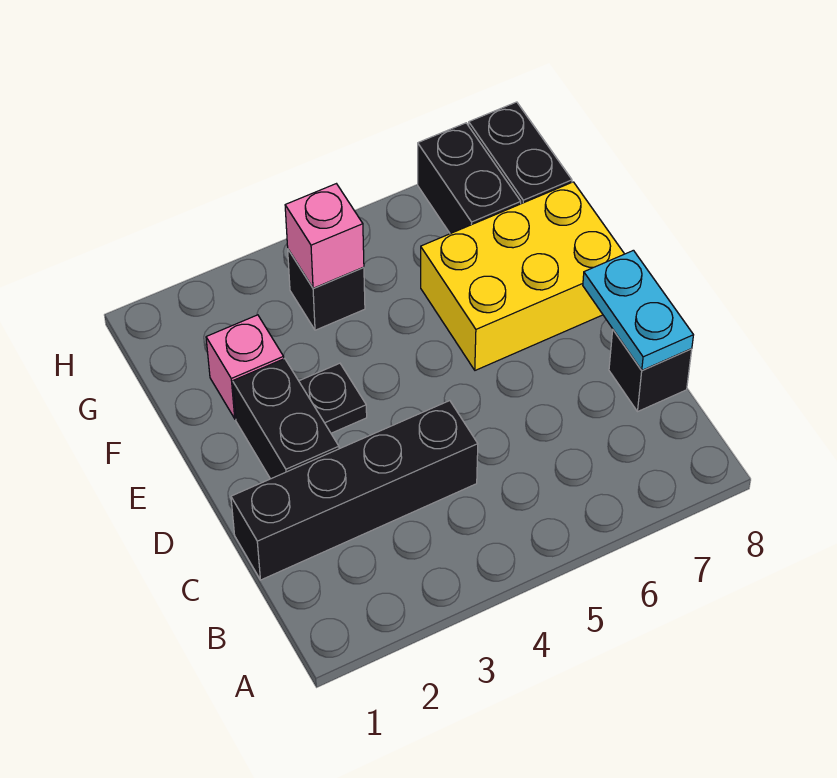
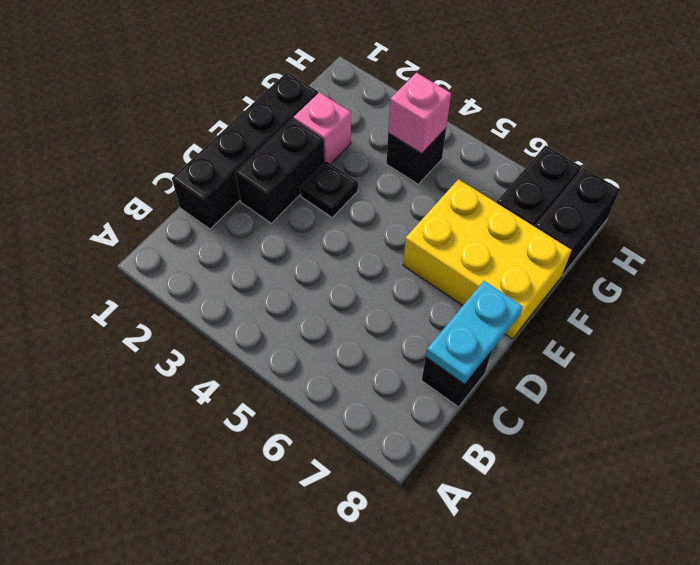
black brick C1:C4 level 1 -> black brick C1:F1 level 1

